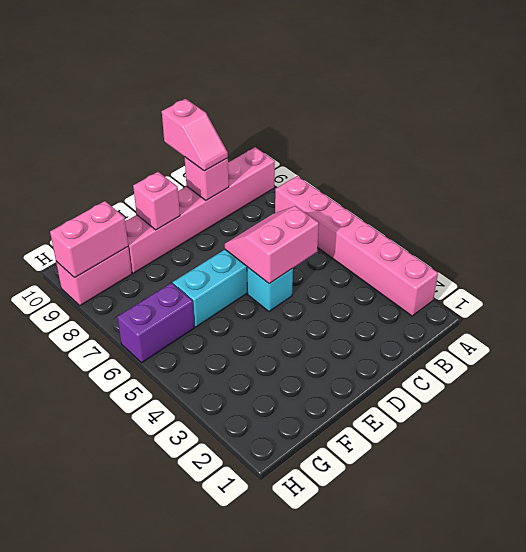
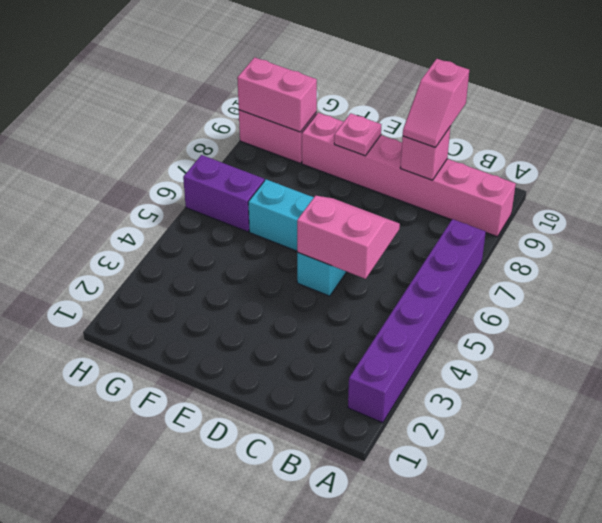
pink brick A2:A7 level 1 -> purple brick A2:A7 level 1
pink brick E9 level 2 -> pink plate E9 level 2

